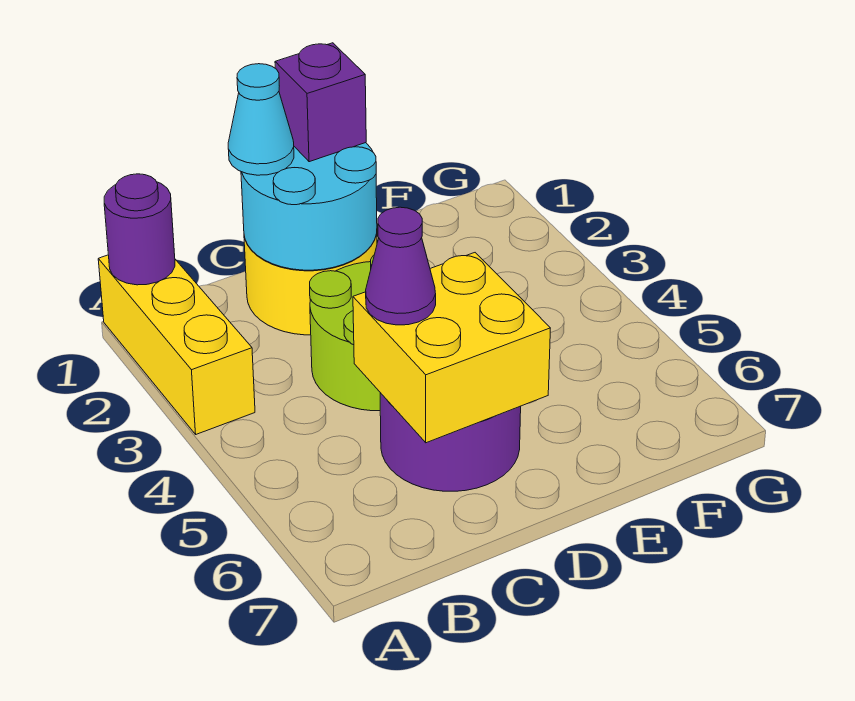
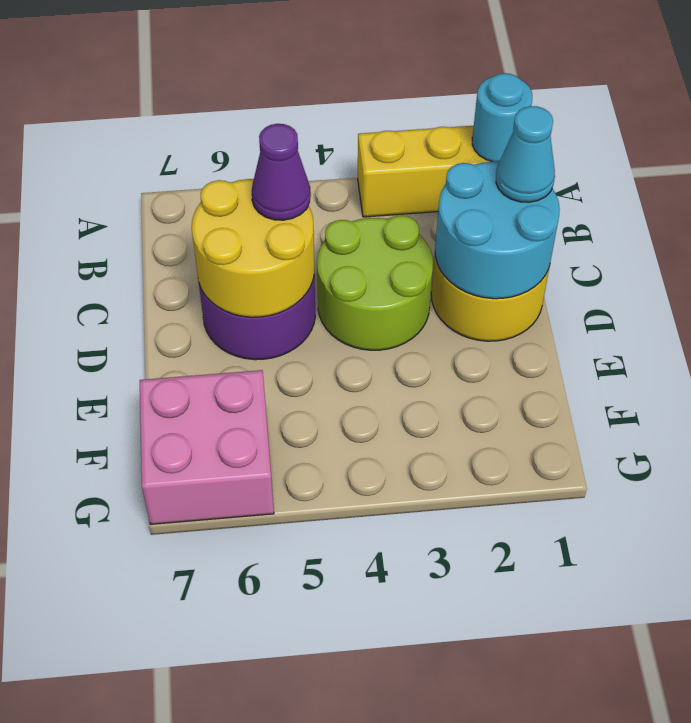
purple round brick A1 level 2 -> cyan round brick A1 level 2
yellow brick C5:D6 level 2 -> yellow round brick C5:D6 level 2
purple brick D1 level 3 -> none
none -> pink brick F6:G7 level 1

